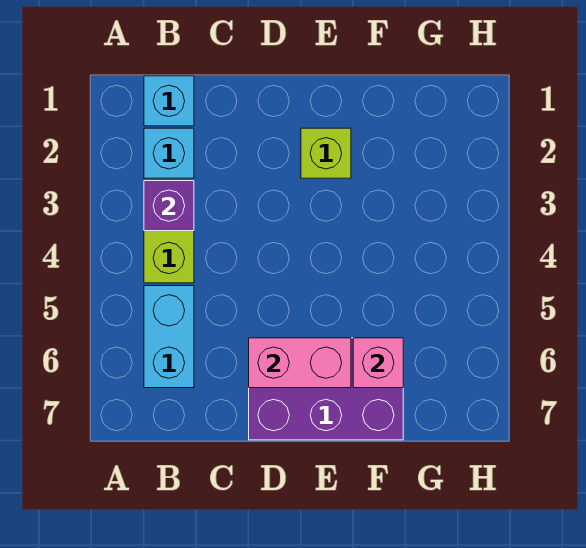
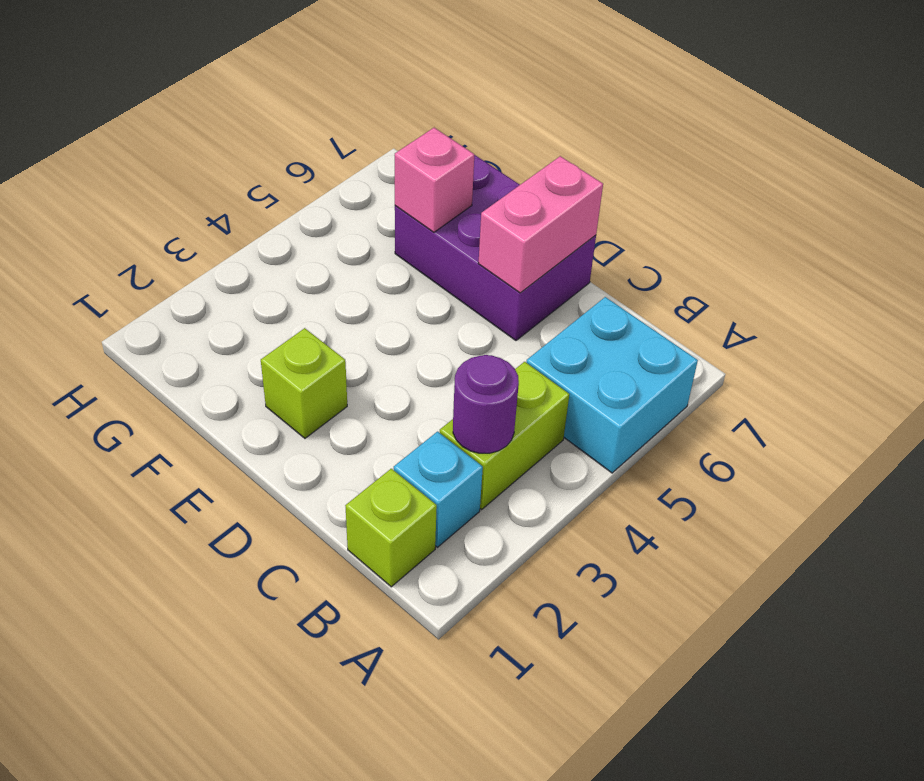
cyan brick B1 level 1 -> lime brick B1 level 1
purple brick B3 level 2 -> purple round brick B3 level 2
cyan brick B5:B6 level 1 -> cyan brick A5:B6 level 1
pink brick D6:E6 level 2 -> pink brick D6:D7 level 2

